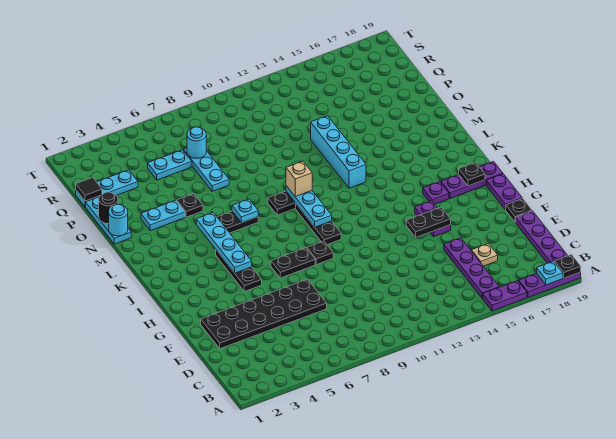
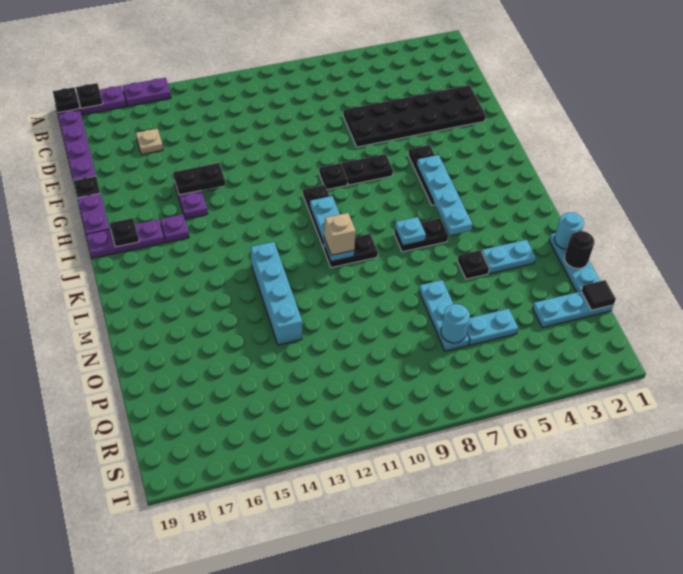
cyan plate A18 level 2 -> black plate A18 level 2
purple plate B15:E15 level 1 -> none

